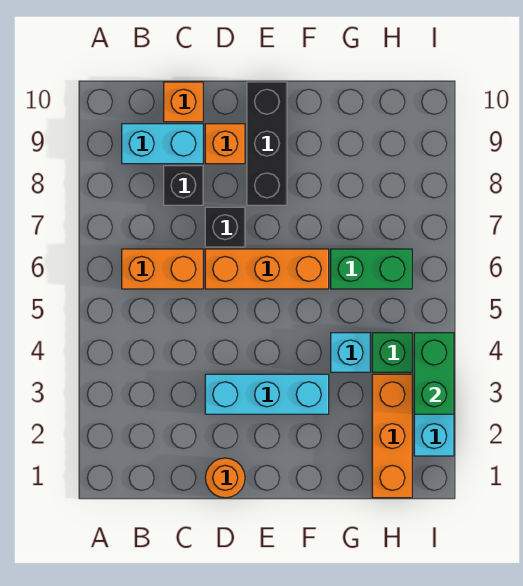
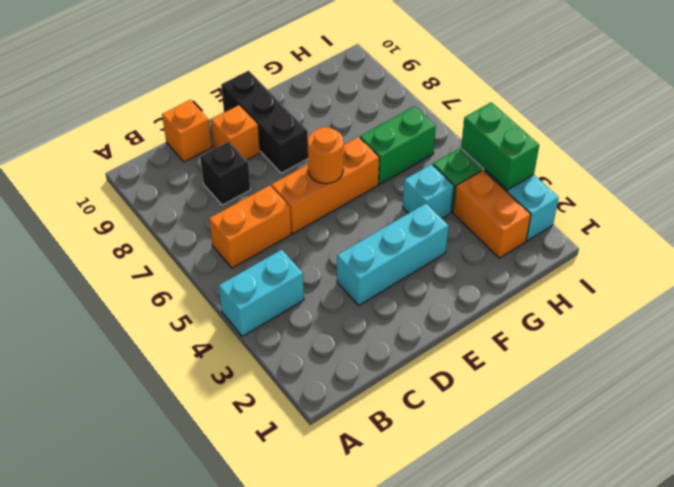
cyan brick B9:C9 level 1 -> cyan brick A4:B4 level 1
orange round brick D1 level 1 -> orange round brick E6 level 2
black brick D7 level 1 -> none
orange brick H1:H3 level 1 -> orange brick H2:H3 level 1

